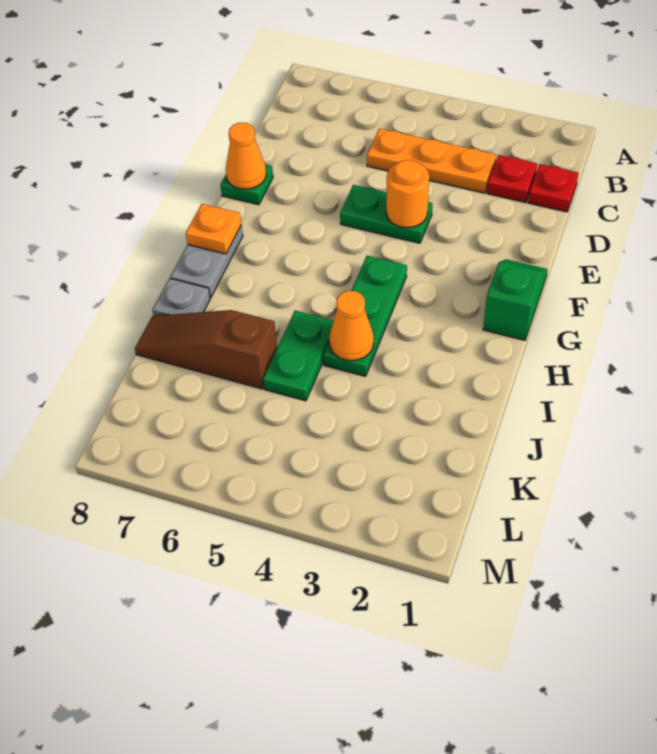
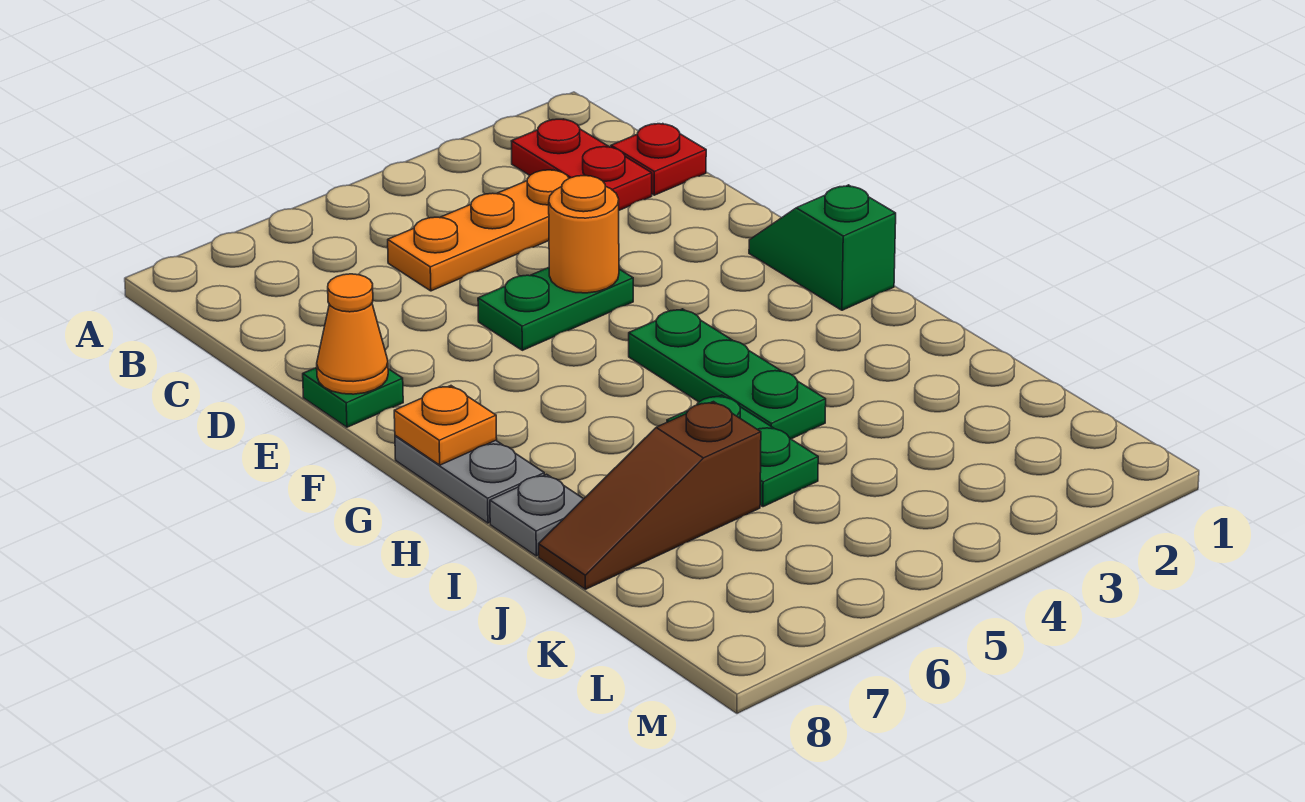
red plate C2 level 1 -> red plate B2:C2 level 1
orange cone I4 level 2 -> none

